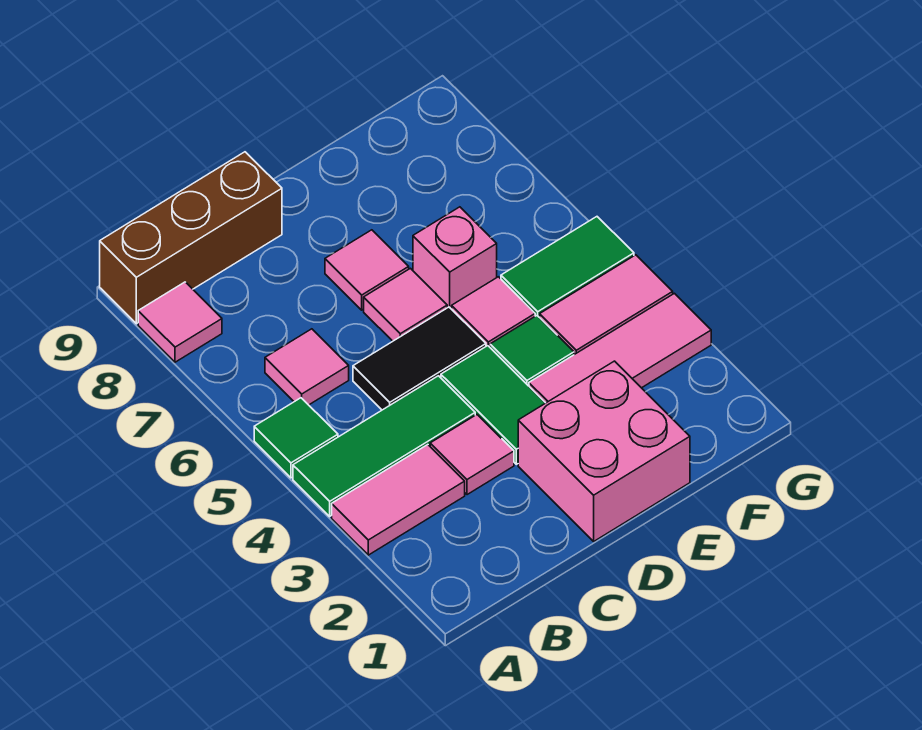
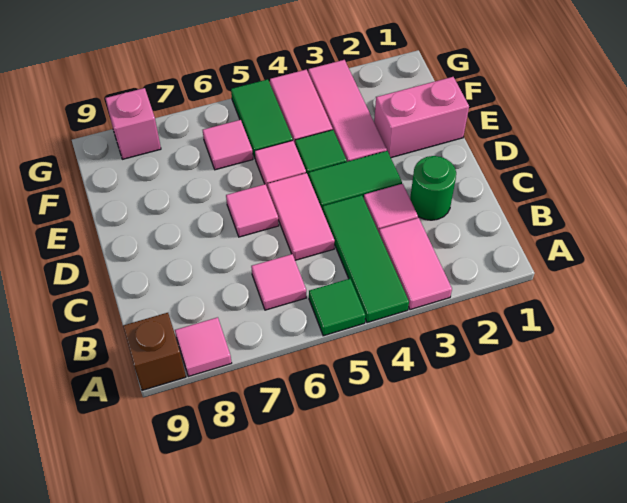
brown brick A9:C9 level 1 -> brown brick A9 level 1
none -> green round brick C2 level 1
black tile C5:D5 level 1 -> pink tile C5:D5 level 1
pink brick D1:E2 level 1 -> pink brick E1:E2 level 1
pink tile D7 level 1 -> pink tile F6 level 1
pink brick E6 level 1 -> pink brick G8 level 1

